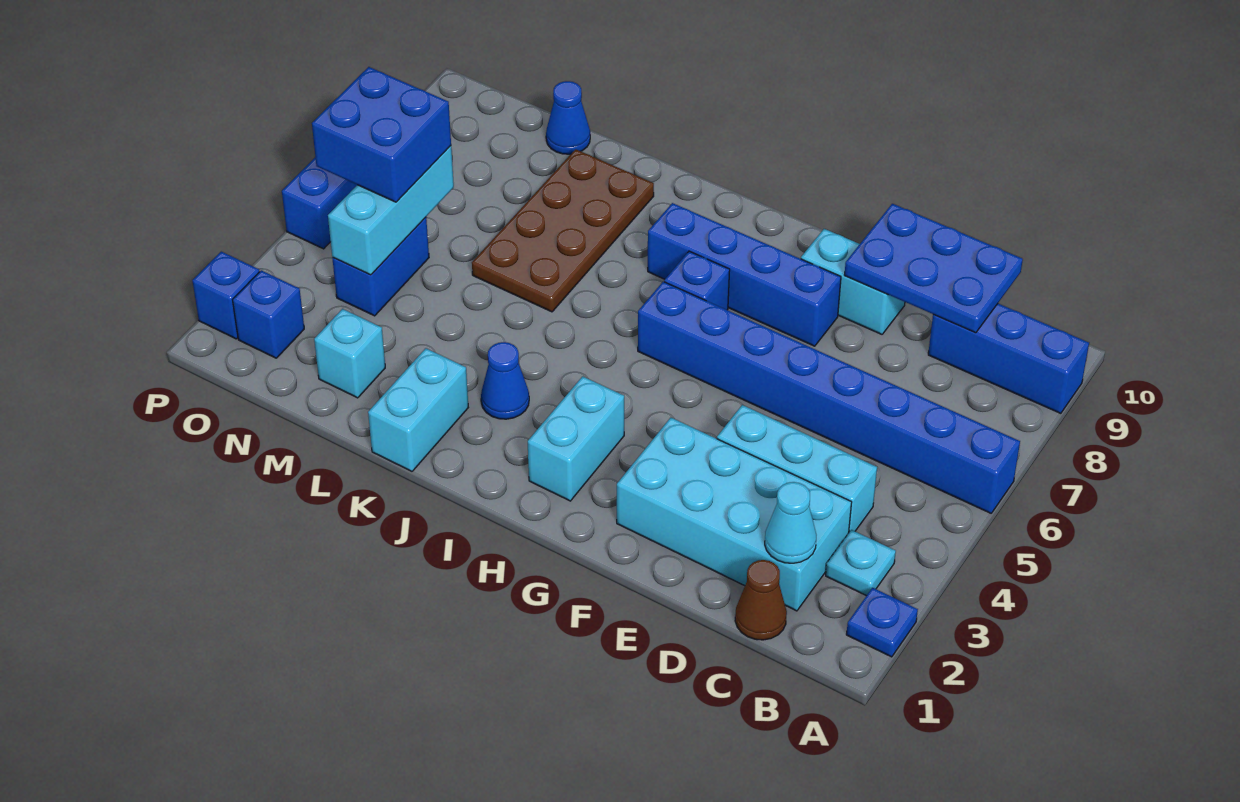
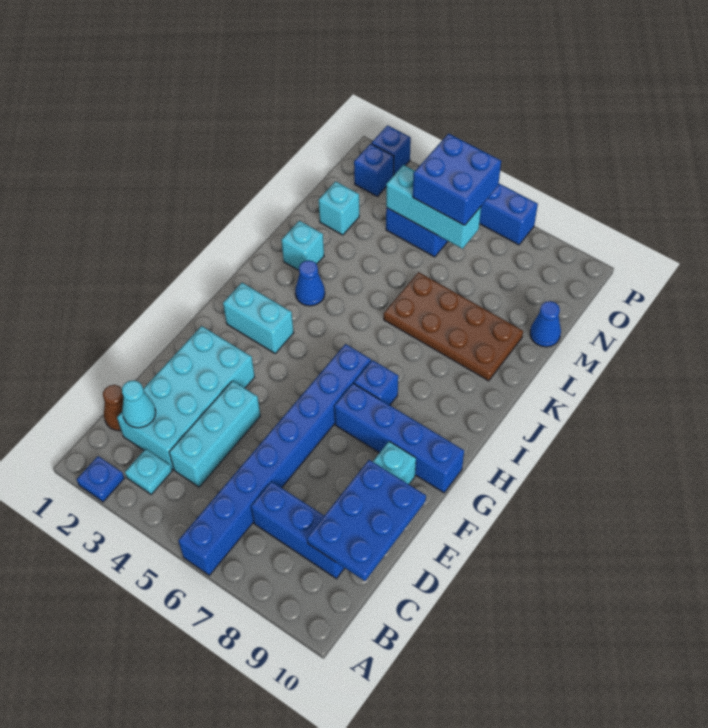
blue brick A9:C9 level 1 -> blue brick C7:C9 level 1
blue brick F8:I8 level 1 -> blue brick G7:G10 level 1
cyan brick K1:K2 level 1 -> cyan brick K2 level 1

